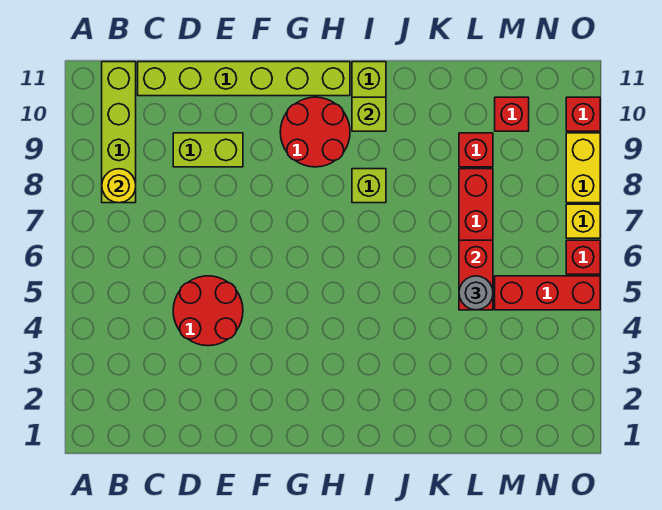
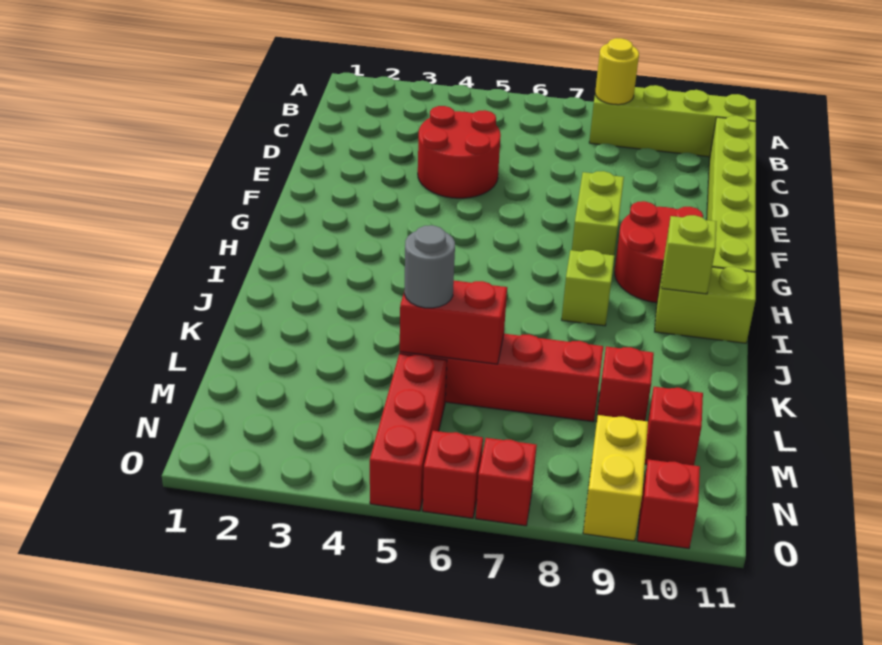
lime brick D9:E9 level 1 -> lime brick F8:G8 level 1
yellow brick O7 level 1 -> red brick O7 level 1
yellow brick O8:O9 level 1 -> yellow brick N9:O9 level 1

